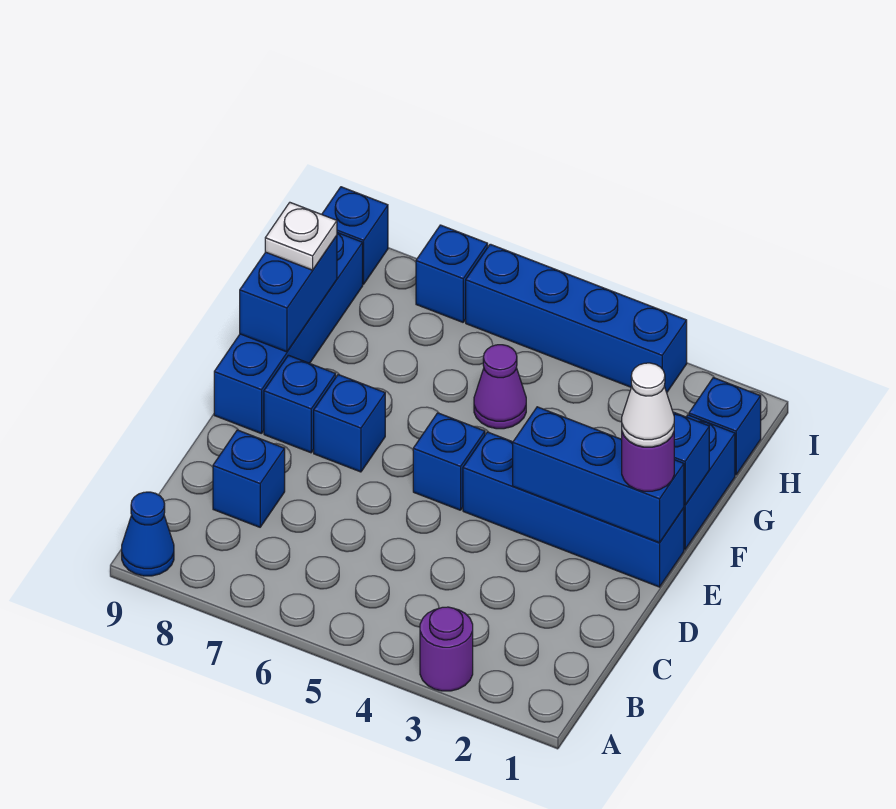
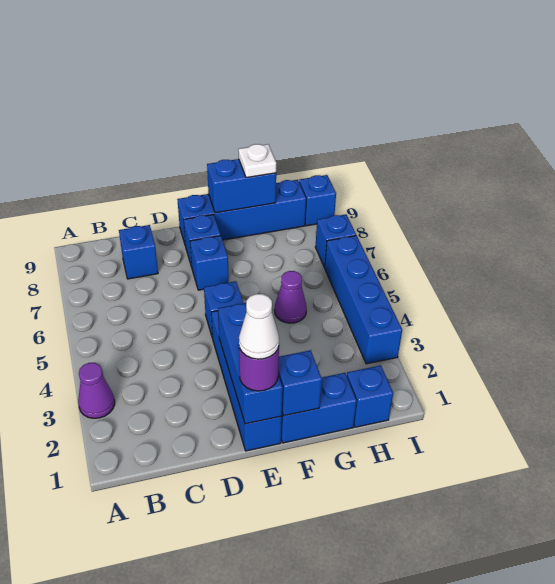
purple round brick A3 level 1 -> purple cone A3 level 1
blue cone A9 level 1 -> none

